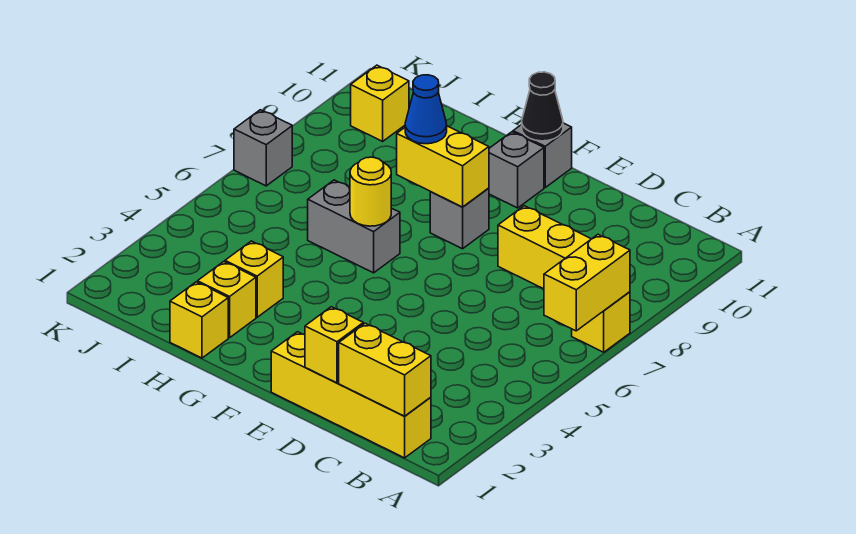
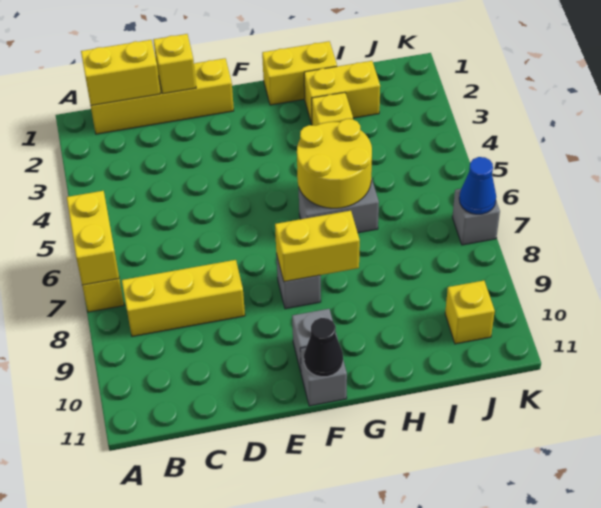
yellow round brick G6 level 2 -> yellow round brick G5:H6 level 2
blue cone G8 level 3 -> blue cone K7 level 2
yellow brick H1 level 1 -> yellow brick G1:H1 level 1
yellow brick H2 level 1 -> yellow brick H2:I2 level 1

